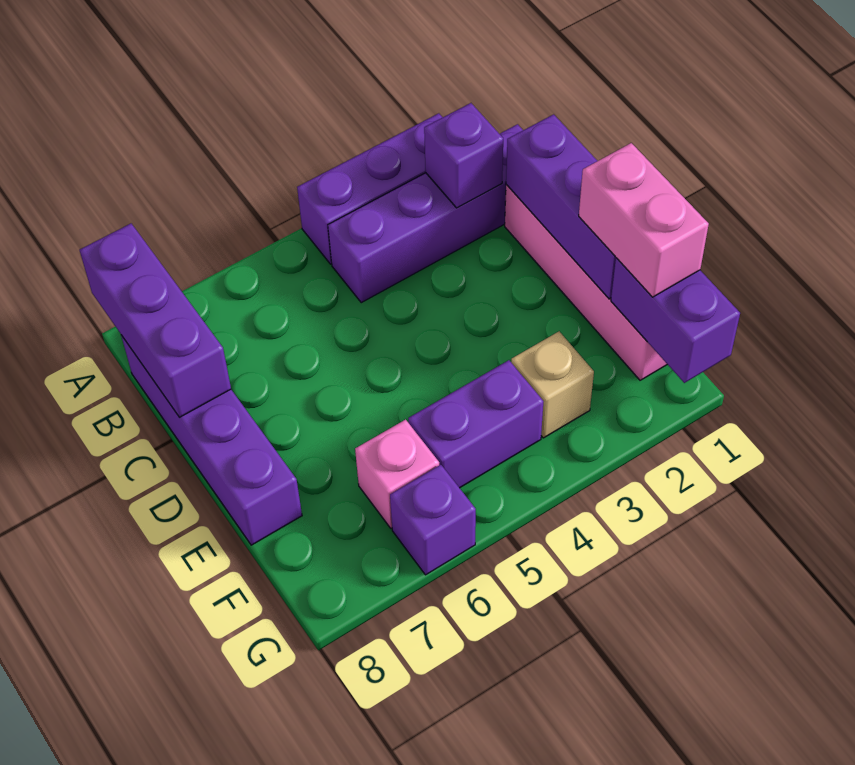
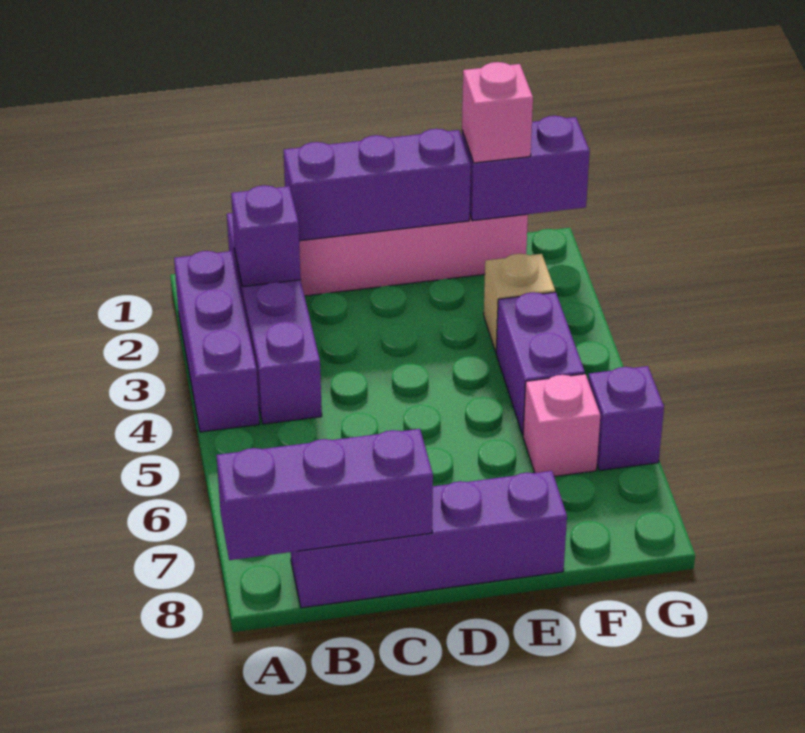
pink brick E1:F1 level 3 -> pink brick F1 level 3

